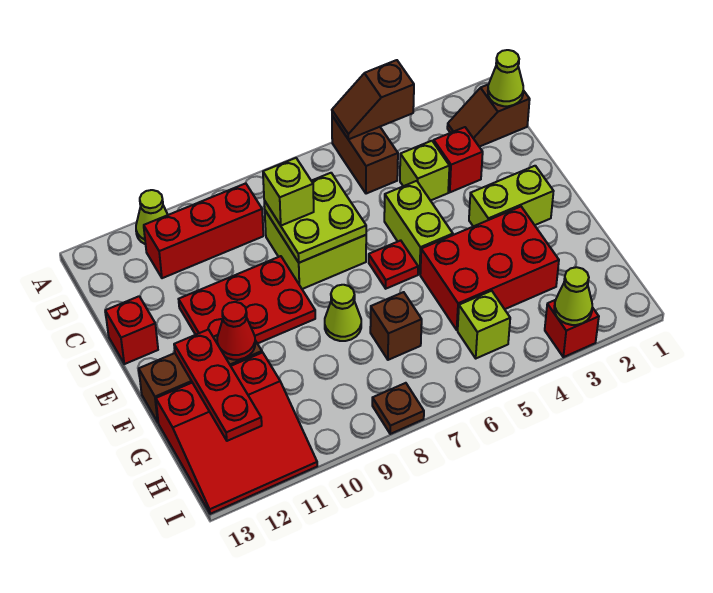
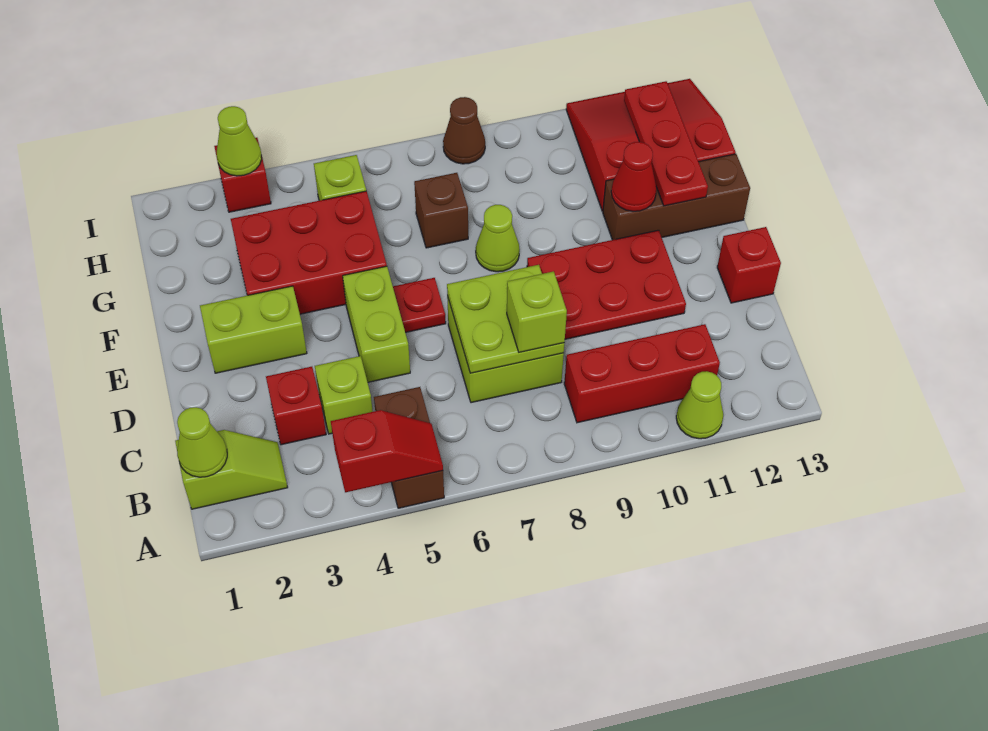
brown slope A4:A5 level 2 top 4 -> red slope A4:A5 level 2 top 4
brown slope B1:B2 level 1 top 1 -> lime slope B1:B2 level 1 top 1
brown plate I8 level 1 -> brown cone I8 level 1

